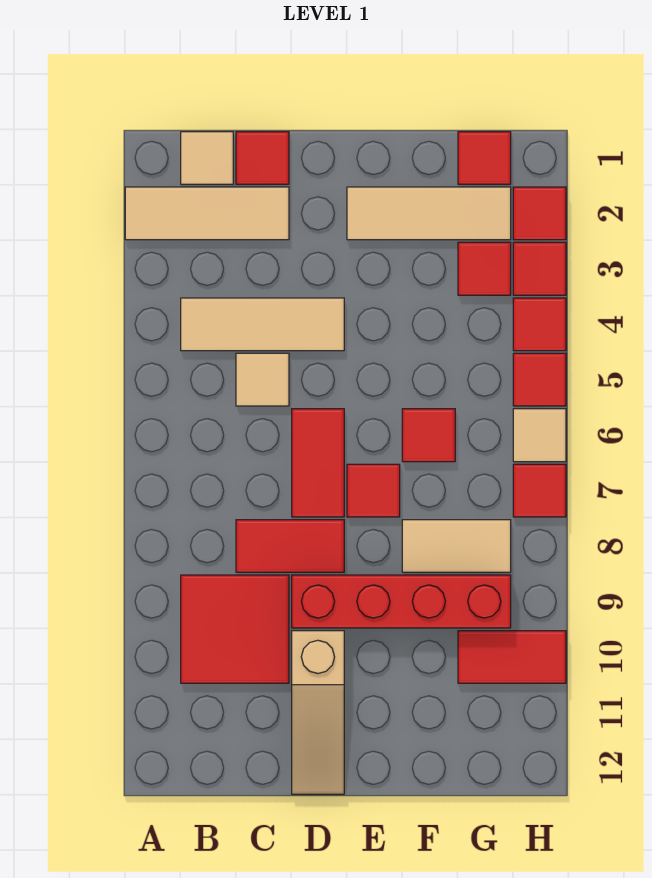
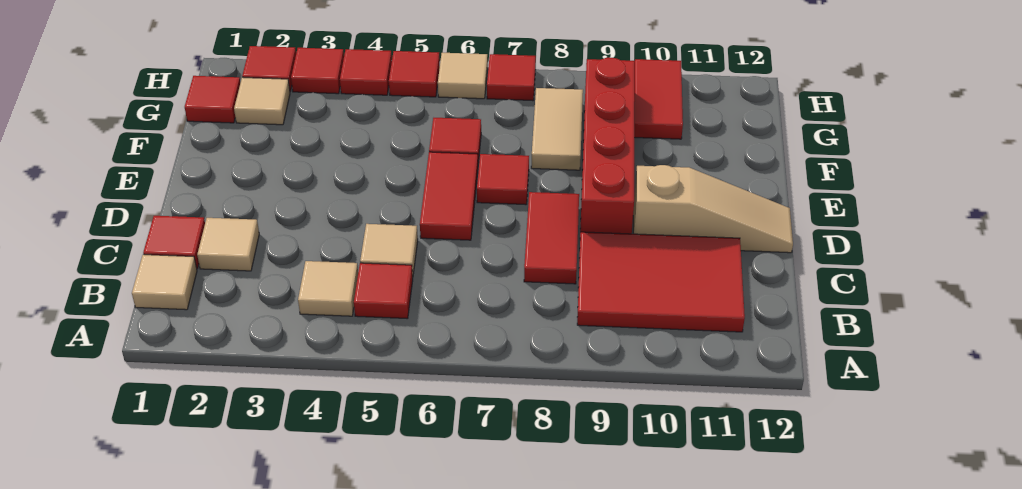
tan tile A2:C2 level 1 -> tan tile C2 level 1
tan tile B4:D4 level 1 -> tan tile B4 level 1
red tile B9:C10 level 1 -> red tile B9:C11 level 1
red tile D6:D7 level 1 -> red tile D6:E6 level 1
tan tile E2:G2 level 1 -> tan tile G2 level 1
red tile G3 level 1 -> red tile B5 level 1

